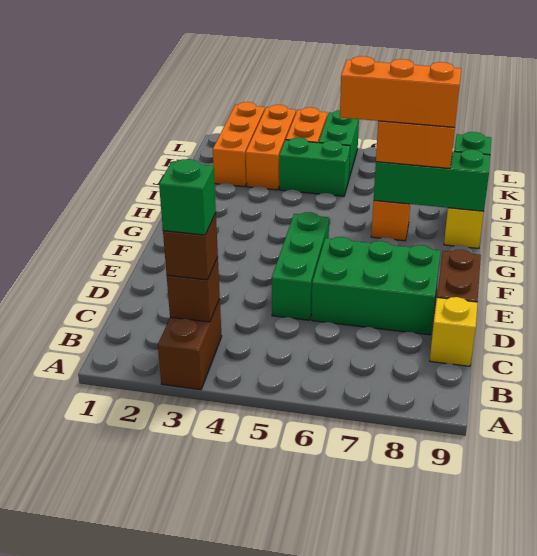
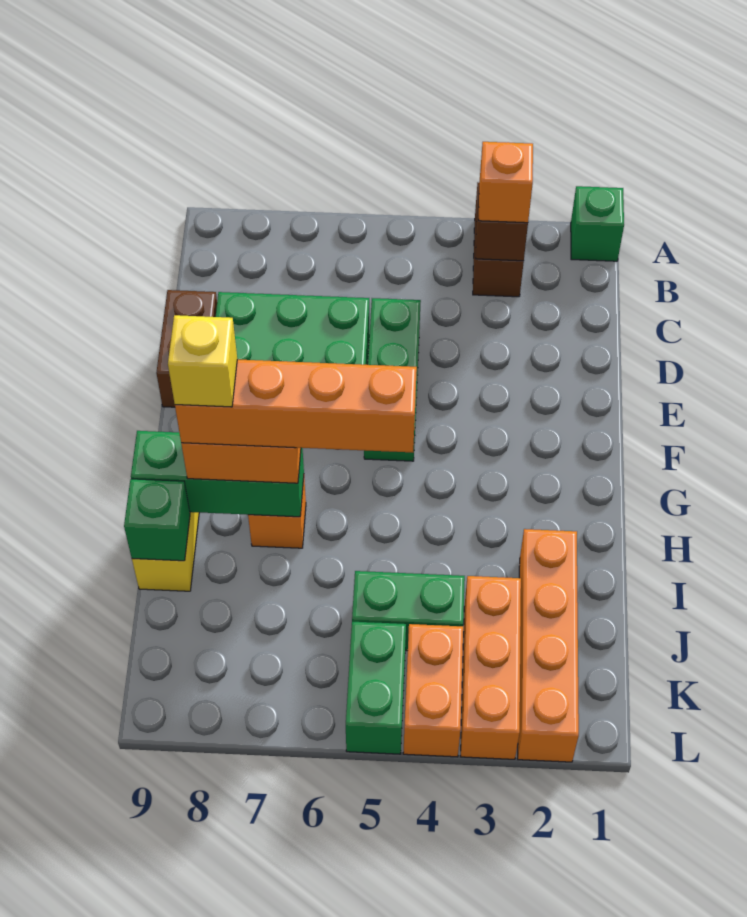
brown brick B3 level 3 -> orange brick B3 level 3
green brick B3 level 4 -> green brick A1 level 1
yellow brick C9 level 1 -> yellow brick H8 level 5
orange brick H6:H8 level 4 -> orange brick H5:H8 level 4
orange brick J2:L2 level 1 -> orange brick I2:L2 level 1

